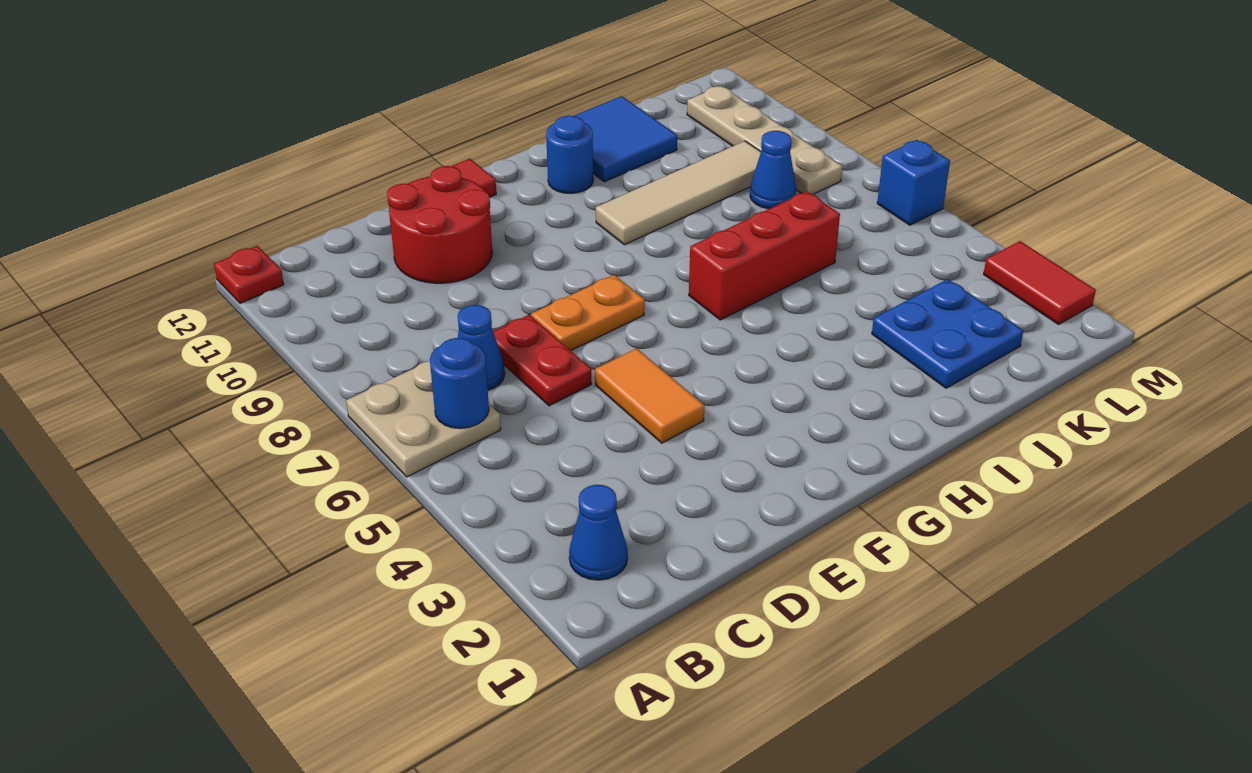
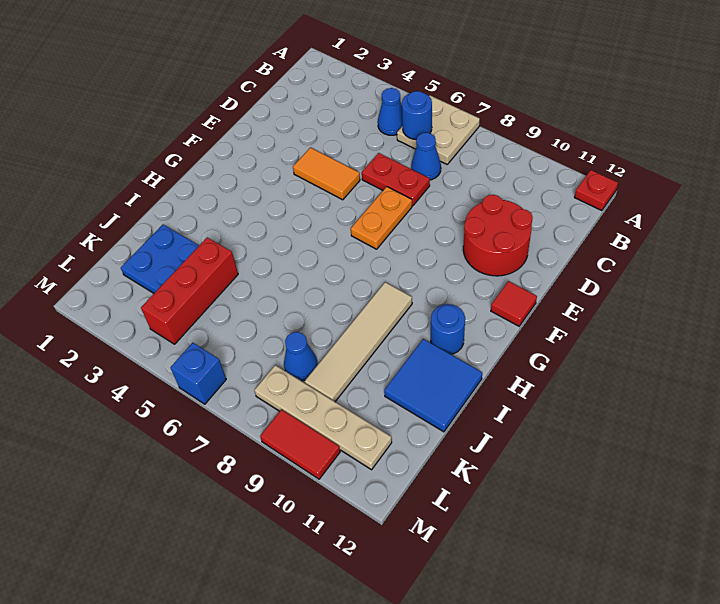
blue cone B2 level 1 -> blue cone B5 level 1
red brick H6:J6 level 1 -> red brick J4:L4 level 1
red tile M2:M3 level 1 -> red tile M9:M10 level 1

